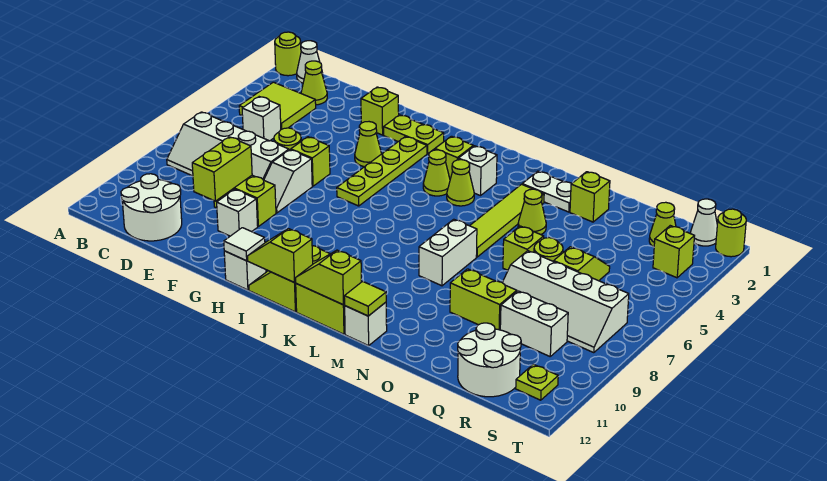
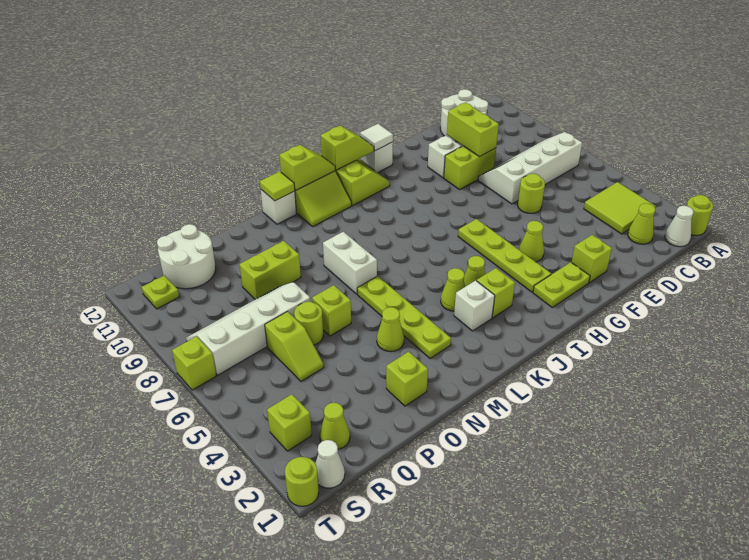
white brick C5 level 1 -> none
lime brick F6 level 1 -> lime brick T7 level 1
white slope F7:F8 level 1 top 7 -> none
white plate M2:N2 level 1 -> none
lime tile M3:M6 level 1 -> lime plate M3:M6 level 1
white brick Q9:R9 level 1 -> none

